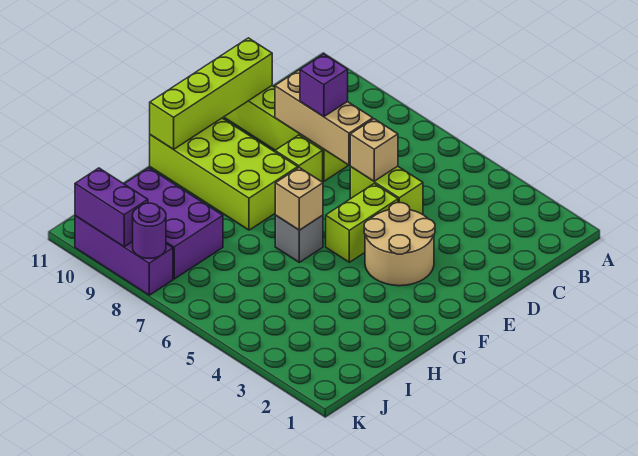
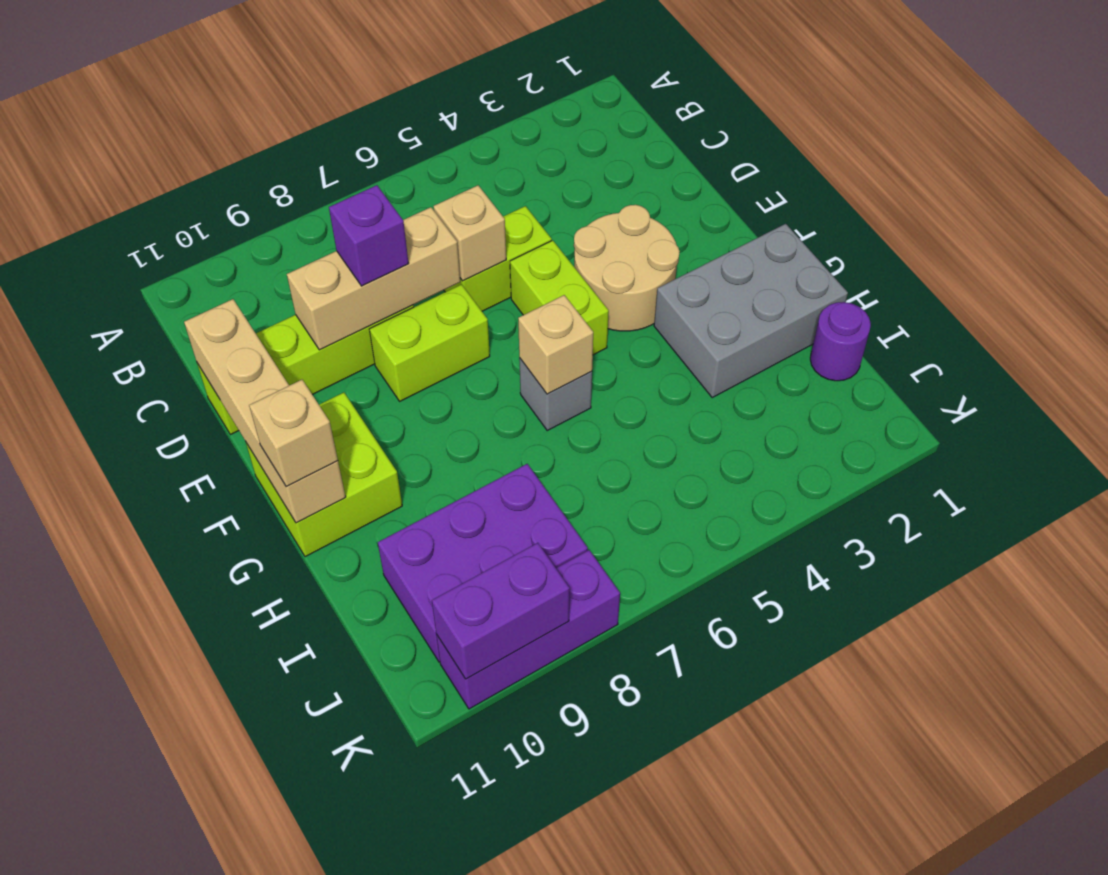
lime brick D11:G11 level 2 -> tan brick D11:G11 level 2
lime brick E8 level 1 -> lime brick E7:E8 level 1
lime brick F8:G11 level 1 -> lime brick F10:G11 level 1
none -> grey brick G1:H3 level 1
none -> tan brick G11 level 3
purple round brick K8 level 2 -> purple round brick I1 level 1

